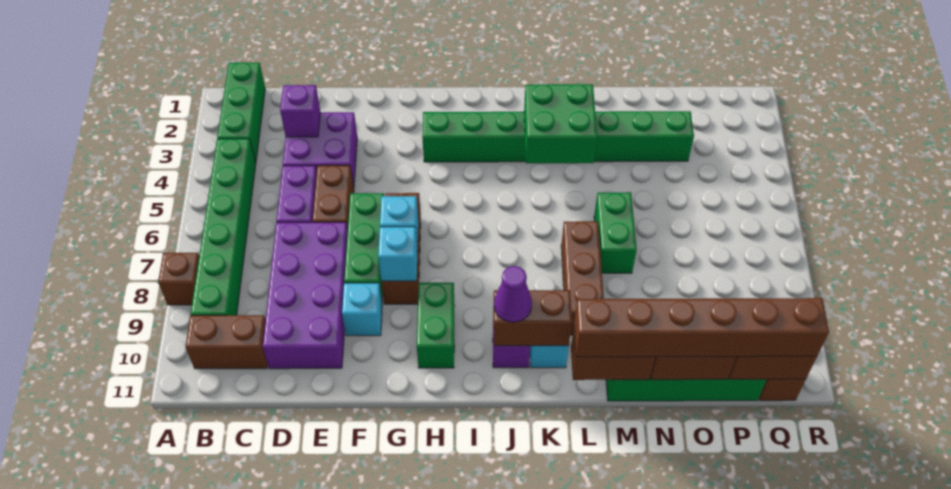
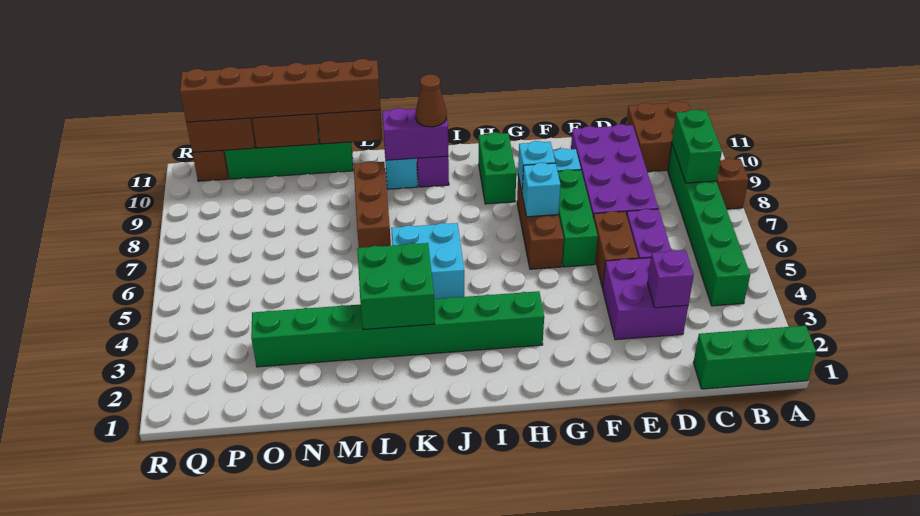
green brick B1:B3 level 1 -> green brick A1:C1 level 1
brown brick B10:C10 level 1 -> brown brick B10:C11 level 1
none -> cyan brick J5:K6 level 1
brown brick J10:K10 level 2 -> purple brick J10:K10 level 2
purple cone J10 level 3 -> brown cone J10 level 3
green brick M6:M7 level 1 -> green brick B8:B9 level 2

